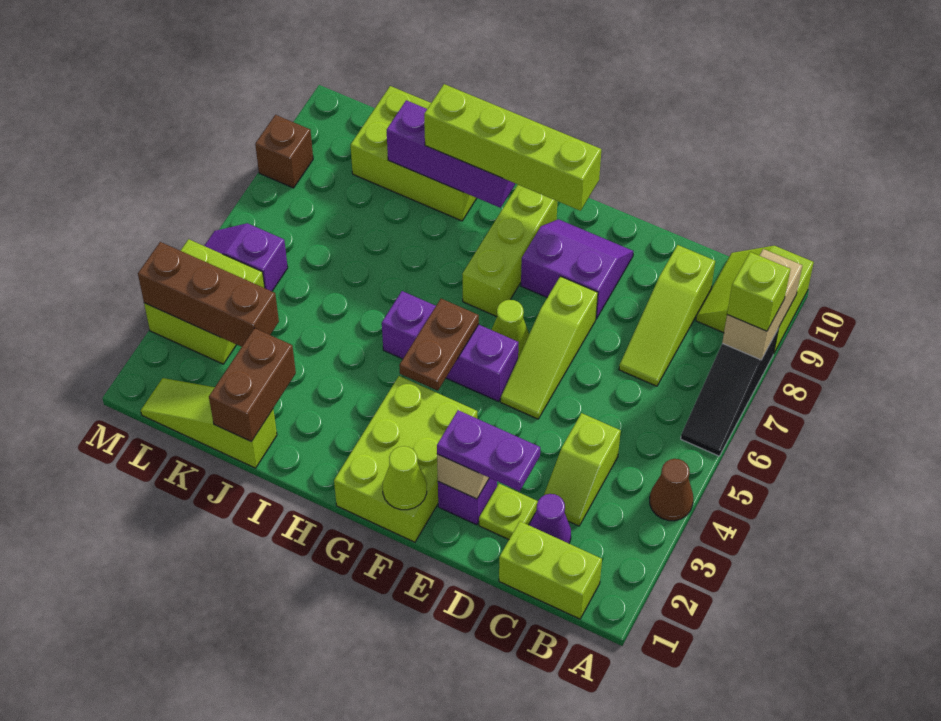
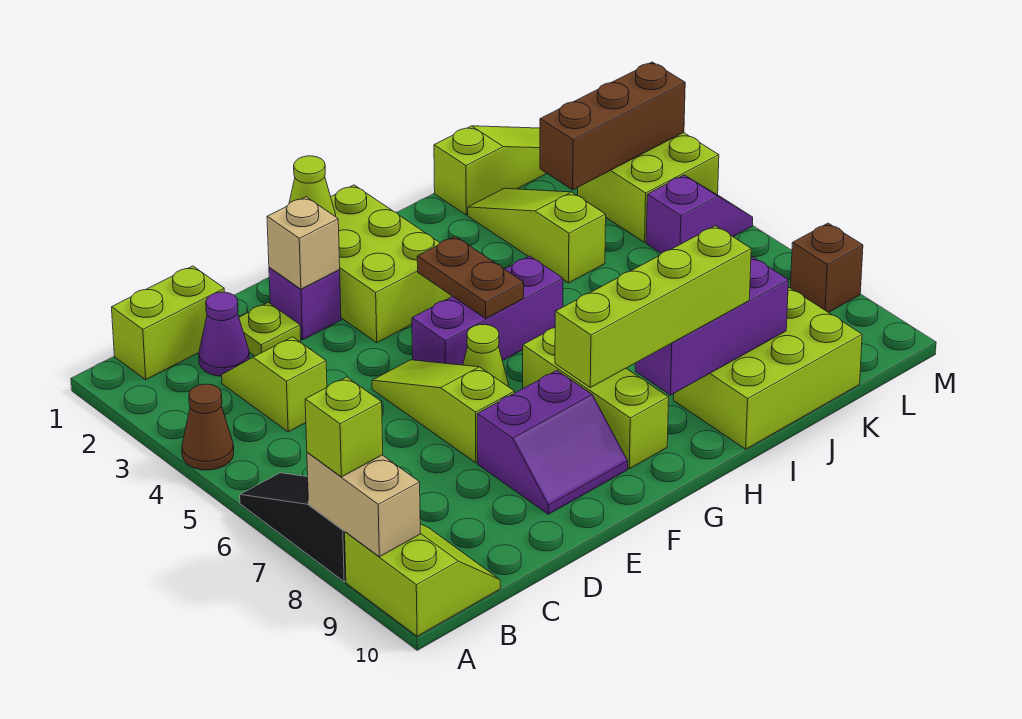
lime slope C7:C9 level 1 top 9 -> lime slope J2:J4 level 1 top 4
purple plate D2:E2 level 3 -> none
brown brick J1:J2 level 2 -> none

